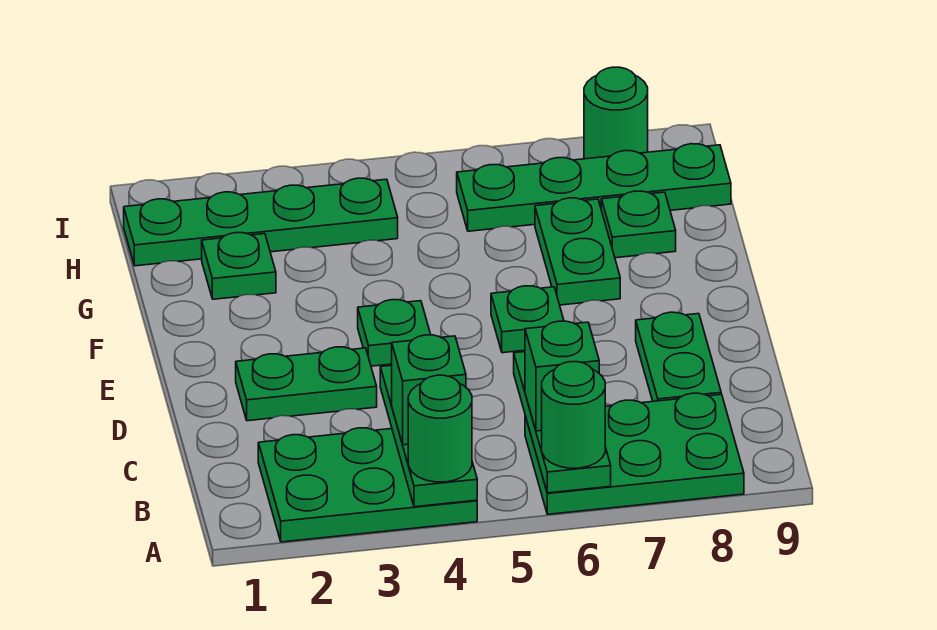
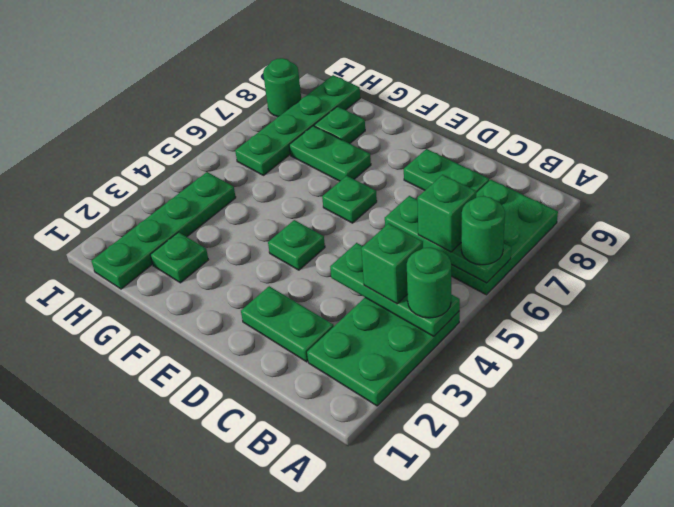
green plate D2:D3 level 1 -> green plate C2:D2 level 1

